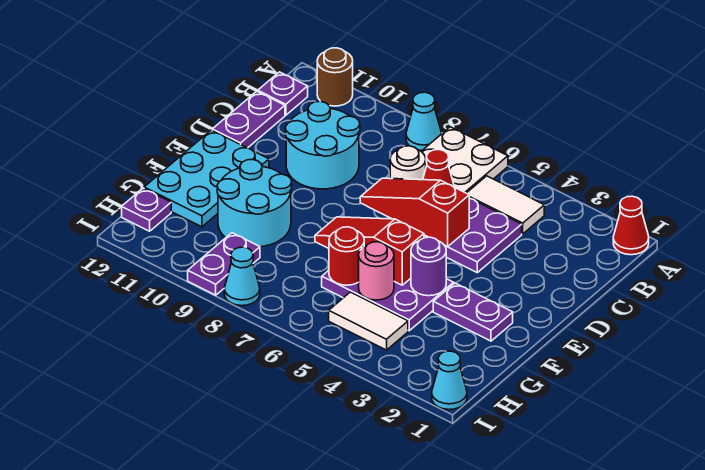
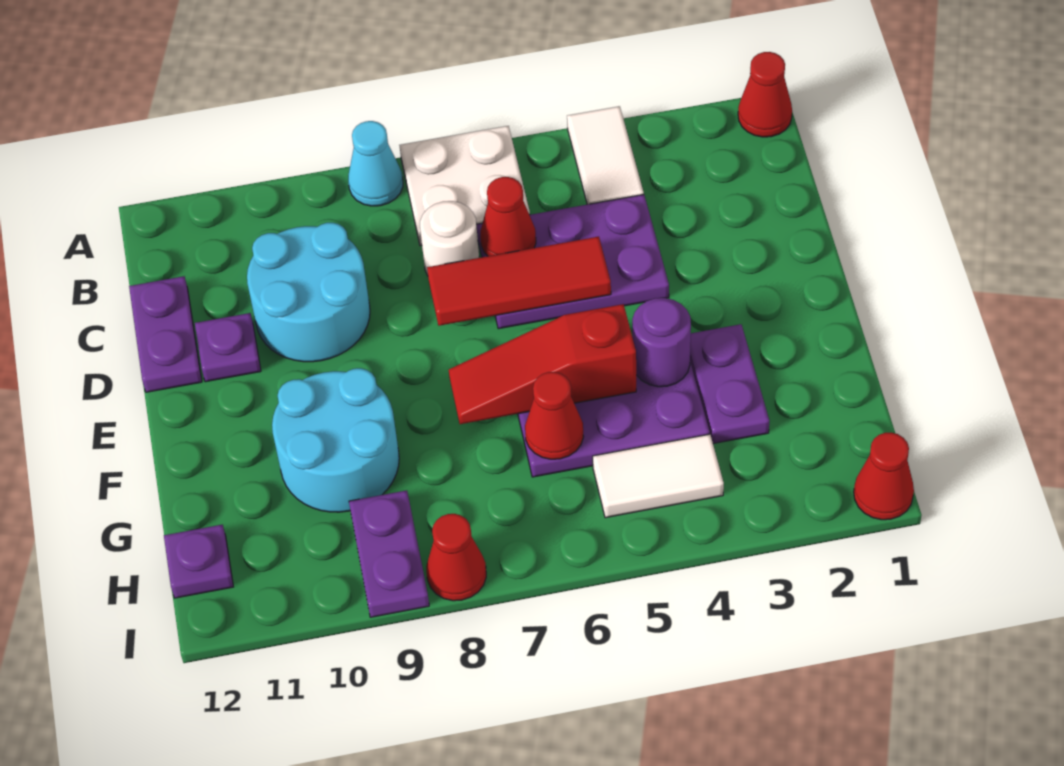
brown round brick A11 level 1 -> none
white tile B4:B5 level 1 -> white tile A4:B4 level 1
purple plate B12 level 1 -> purple plate D11 level 1
red slope D5:D7 level 2 top 5 -> red tile D5:D7 level 2
cyan plate E11:G12 level 1 -> none
purple plate F2:F3 level 1 -> purple plate F3:G3 level 1
pink round brick G5 level 2 -> none
red round brick G6 level 2 -> red cone G6 level 2
cyan cone I1 level 1 -> red cone I1 level 1
cyan cone I8 level 1 -> red cone I8 level 1

